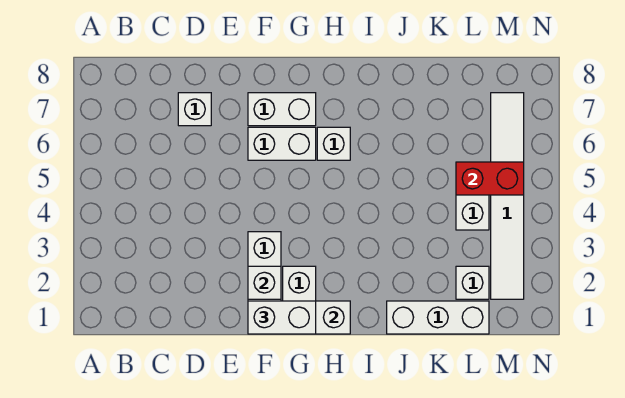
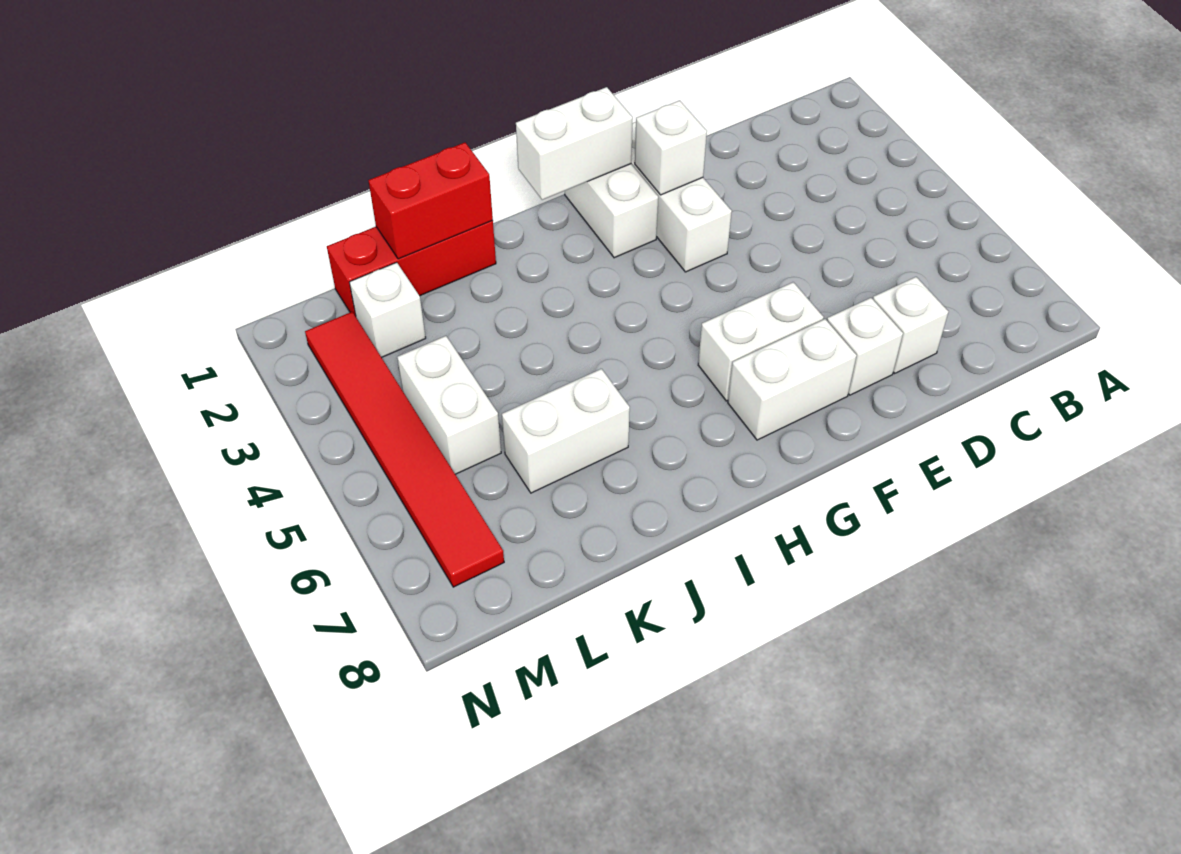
white brick F1:G1 level 3 -> white brick J6:K6 level 1
white brick H6 level 1 -> white brick E7 level 1
white brick J1:L1 level 1 -> red brick J1:L1 level 1
red brick L5:M5 level 2 -> red brick J1:K1 level 2
white tile M2:M7 level 1 -> red tile M2:M7 level 1

